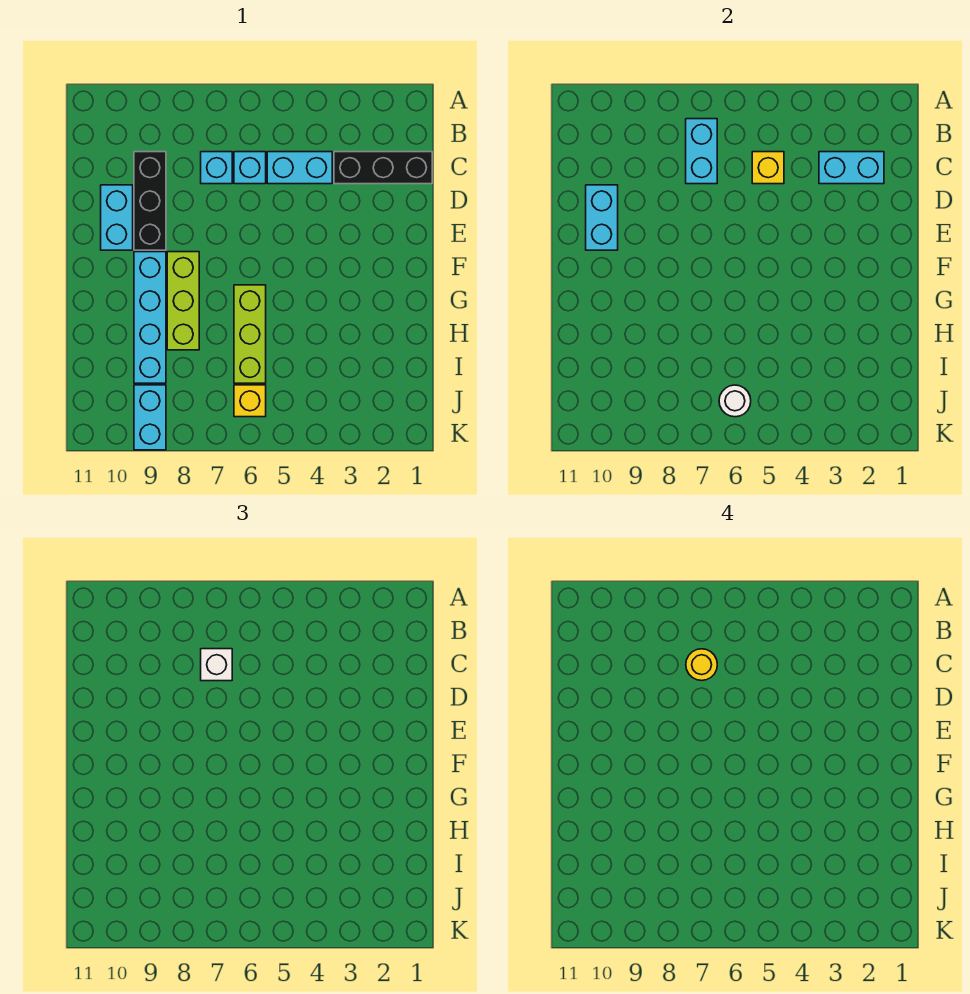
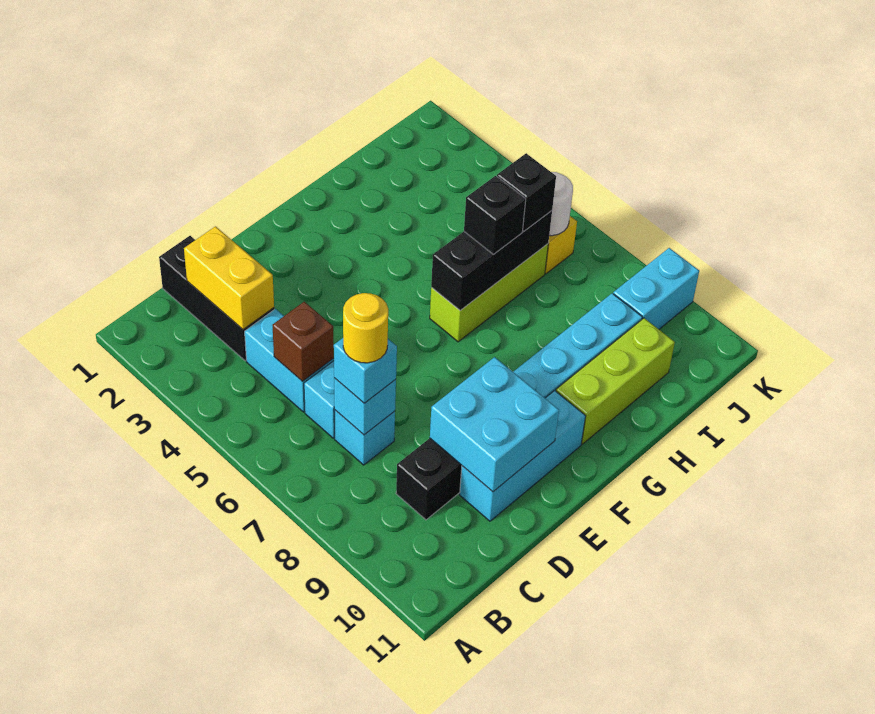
cyan brick B7:C7 level 2 -> cyan brick C7 level 2
cyan brick C2:C3 level 2 -> yellow brick C2:C3 level 2
yellow brick C5 level 2 -> brown brick C5 level 2
white brick C7 level 3 -> cyan brick C7 level 3
cyan brick D10:E10 level 1 -> cyan brick D10:F10 level 1
cyan brick D10:E10 level 2 -> cyan brick D9:E10 level 2
lime brick F8:H8 level 1 -> lime brick G10:I10 level 1
none -> black brick G6:I6 level 2
none -> black brick H6 level 3
none -> black brick I6 level 3

